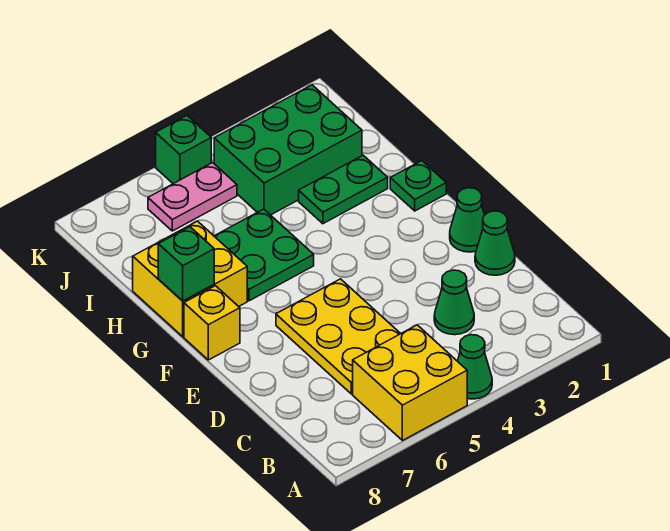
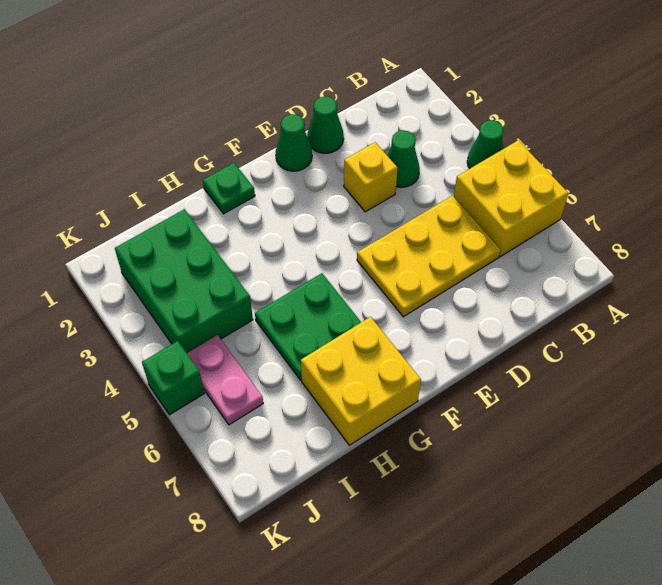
yellow brick F8 level 1 -> yellow brick D3 level 1
green brick G8 level 2 -> none
green plate H2:H3 level 1 -> none

